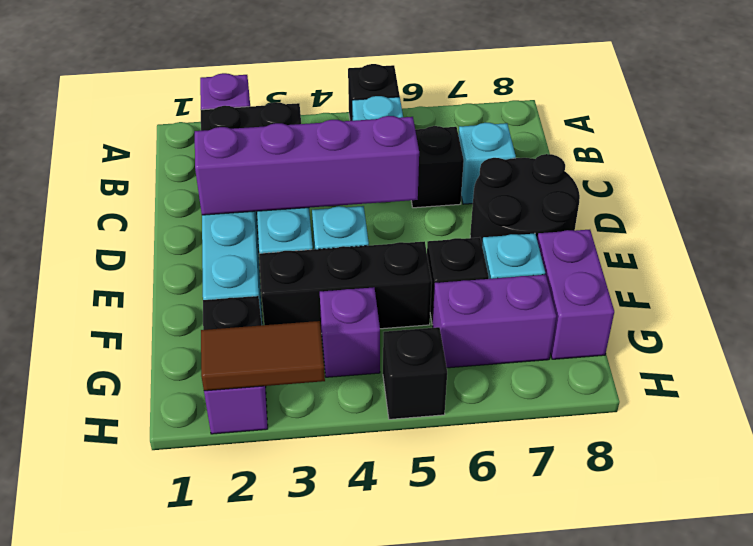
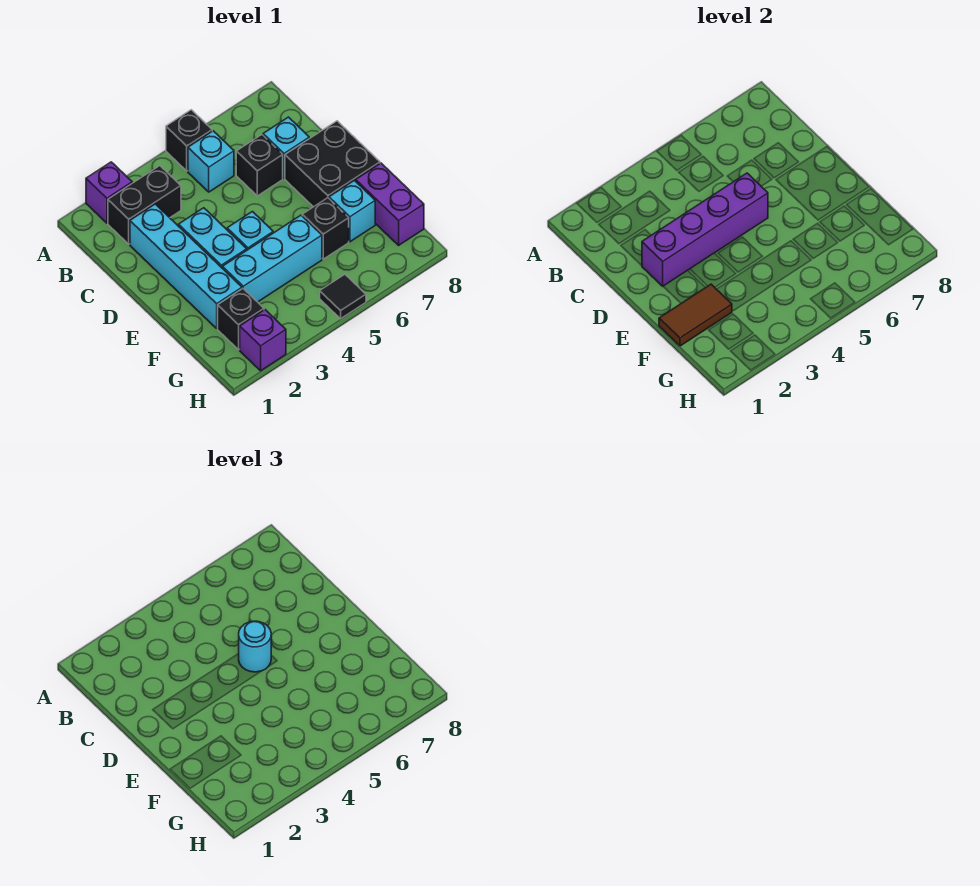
none -> cyan round brick D5 level 3
black round brick D7:E8 level 1 -> black brick D7:E8 level 1
black brick F3:F5 level 1 -> cyan brick F3:F5 level 1
purple brick G4 level 1 -> none
purple brick G6:G7 level 1 -> none
brown tile H2:H3 level 2 -> brown tile F1:F2 level 2
black brick H5 level 1 -> black tile H5 level 1

